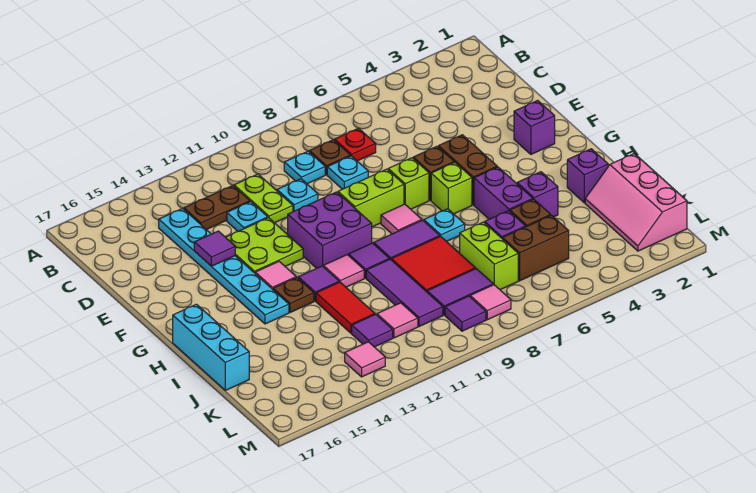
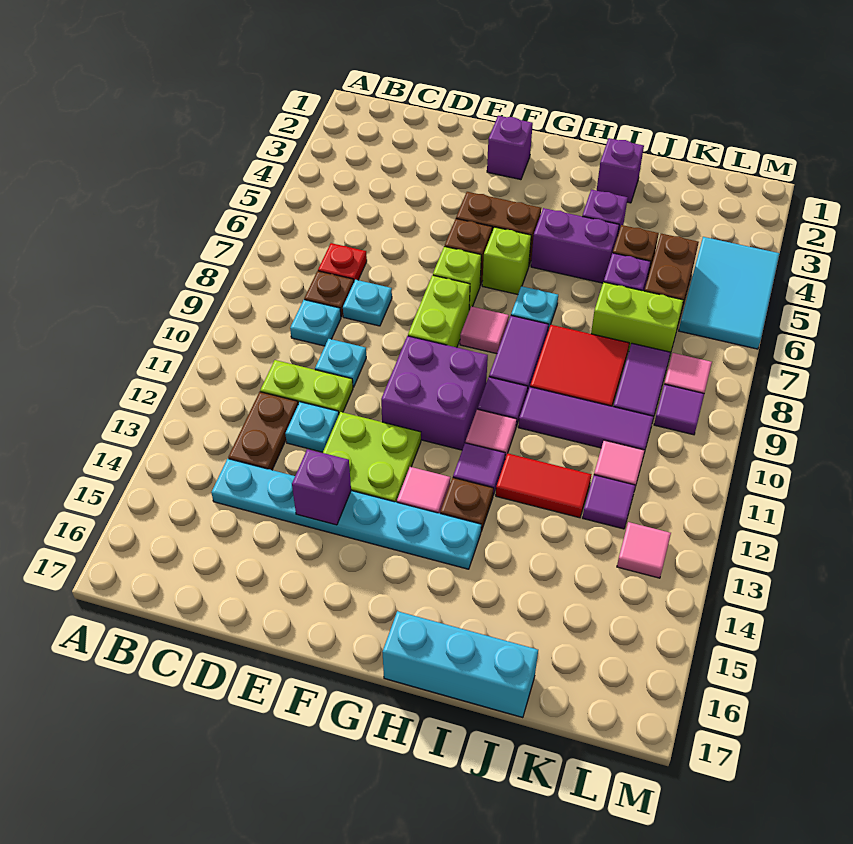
purple tile E14 level 2 -> purple brick E14 level 2
pink slope J1:L2 level 1 top 1 -> none
none -> cyan tile L4:M6 level 1

